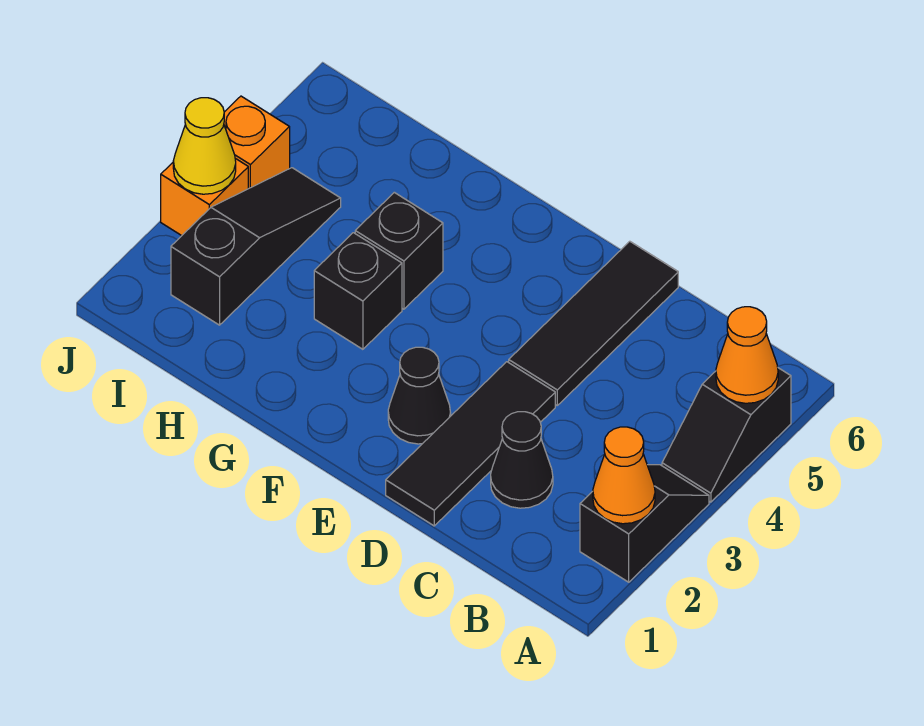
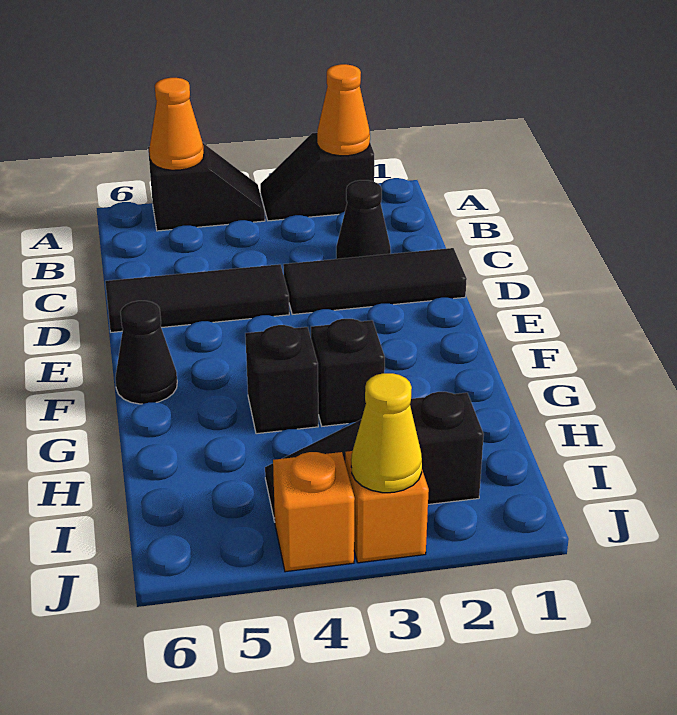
black cone E2 level 1 -> black cone F6 level 1

